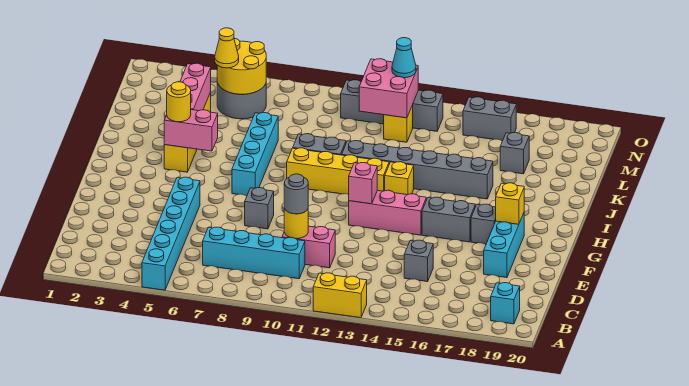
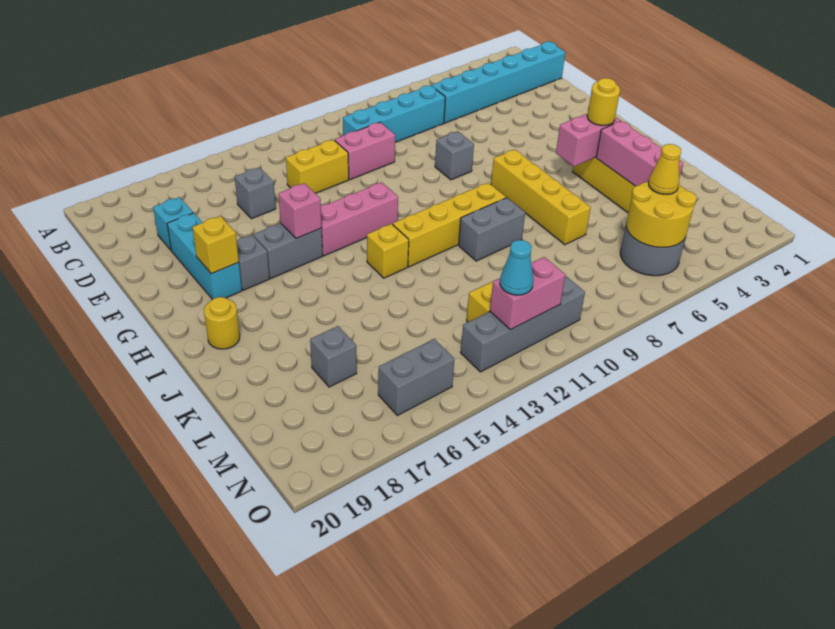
cyan brick A5:F5 level 1 -> cyan brick C1:C6 level 1
yellow brick A12:A13 level 1 -> yellow brick D12:D13 level 1
cyan brick B19 level 1 -> cyan brick D18 level 1
yellow round brick D10 level 2 -> yellow round brick I19 level 1
grey round brick D10 level 3 -> none
pink brick G12 level 2 -> pink brick G15 level 2
cyan brick H7:K7 level 1 -> yellow brick H7:K7 level 1
grey brick J11:J16 level 1 -> none
pink brick M11:N12 level 2 -> pink brick N11:N12 level 2

